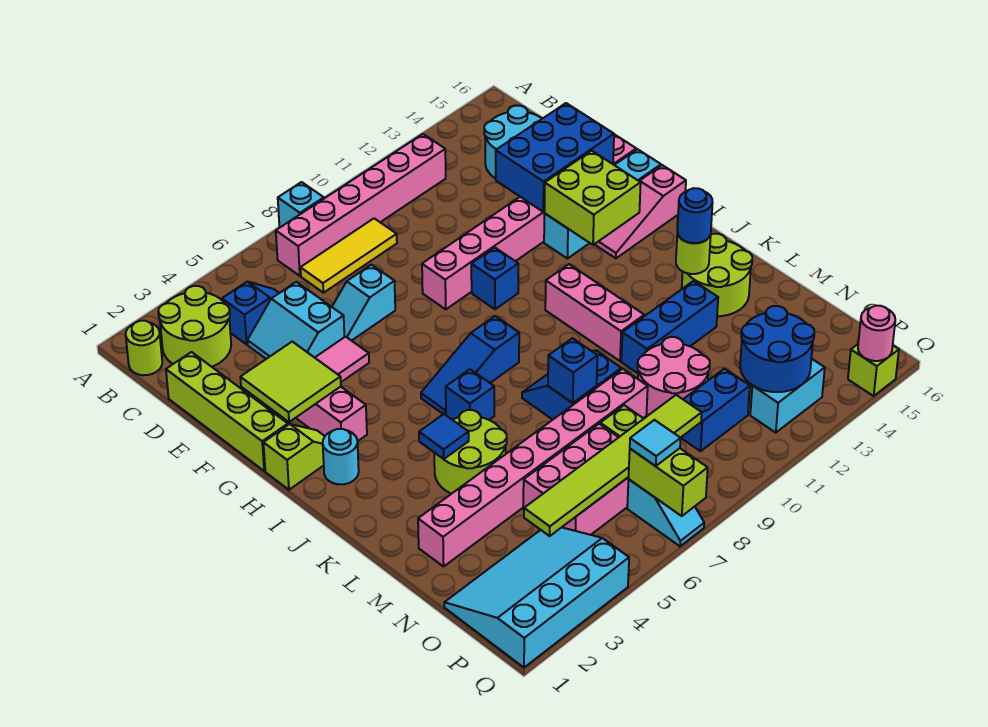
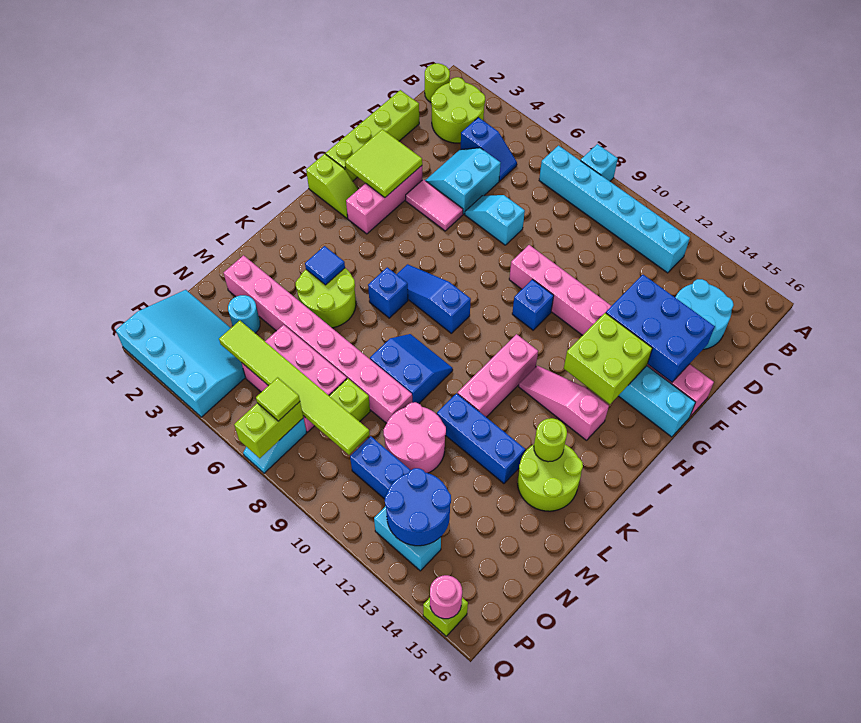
pink brick B7:B12 level 1 -> cyan brick B7:B12 level 1
yellow tile C7:C9 level 1 -> none
pink slope H14:H16 level 1 top 16 -> pink slope I12:I14 level 1 top 14
cyan round brick I2 level 1 -> cyan round brick N3 level 1
blue round brick K14 level 3 -> none
blue brick L8 level 2 -> none
cyan tile P7 level 3 -> lime tile P7 level 3

